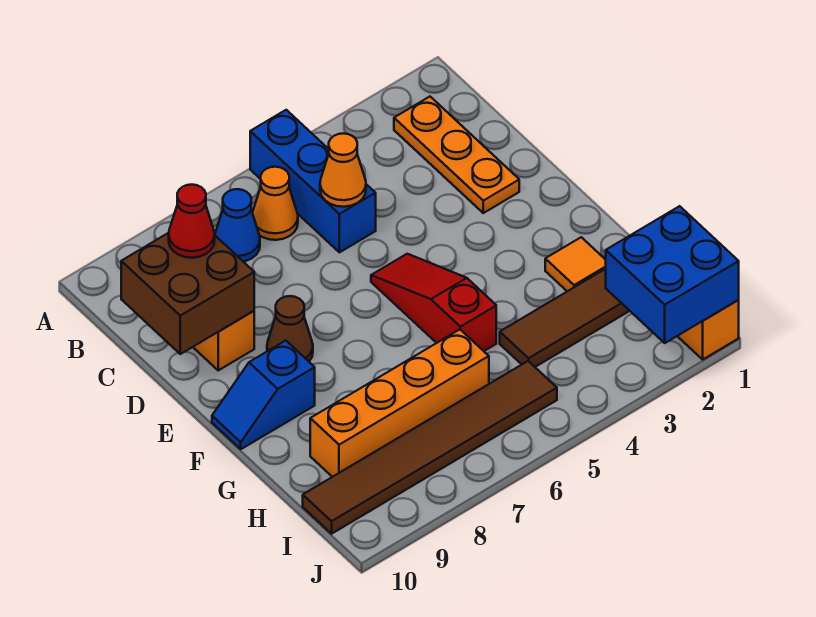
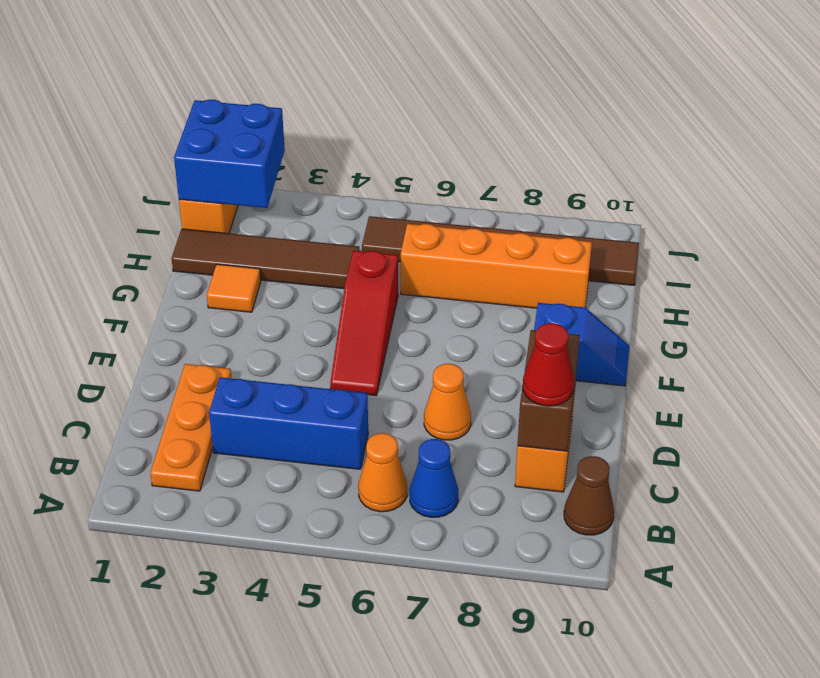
blue brick A5:C5 level 1 -> blue brick C3:C5 level 1
orange cone C5 level 2 -> orange cone D7 level 1
brown brick C9:D10 level 2 -> brown brick C9:D9 level 2
brown cone E8 level 1 -> brown cone B10 level 1

